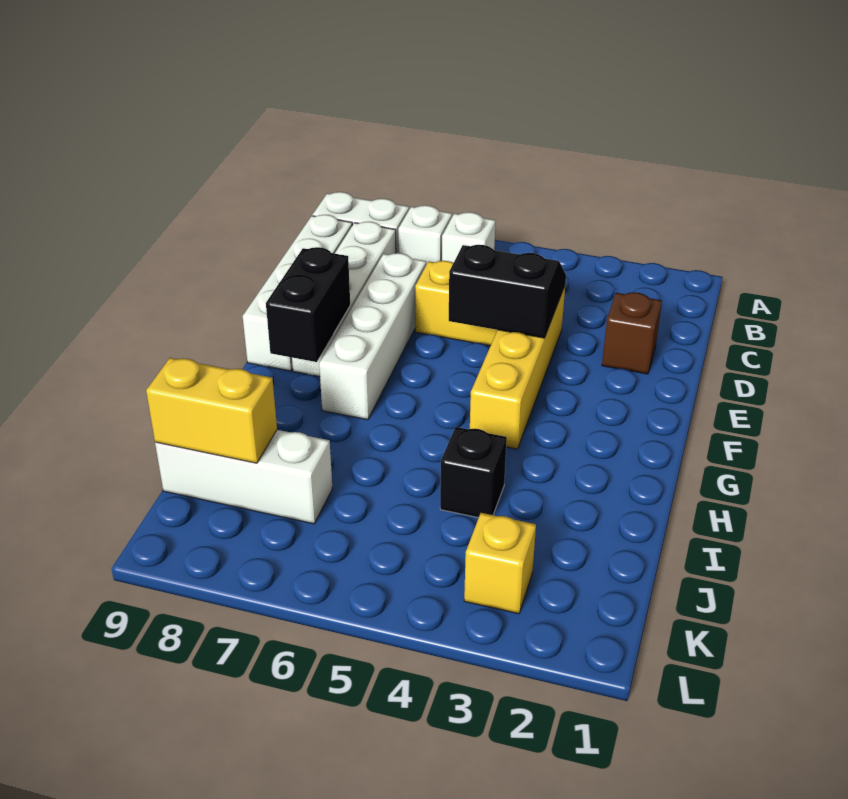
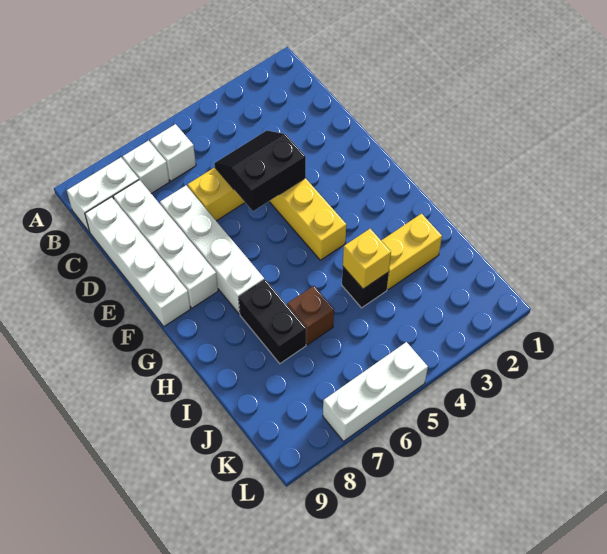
brown brick D2 level 1 -> brown brick I6 level 1
black brick F8:G8 level 2 -> black brick H7:I7 level 1
white brick J7:J9 level 1 -> white brick L5:L7 level 1
yellow brick J8:J9 level 2 -> yellow brick I2:I3 level 1
yellow brick K3 level 1 -> yellow brick I4 level 2

